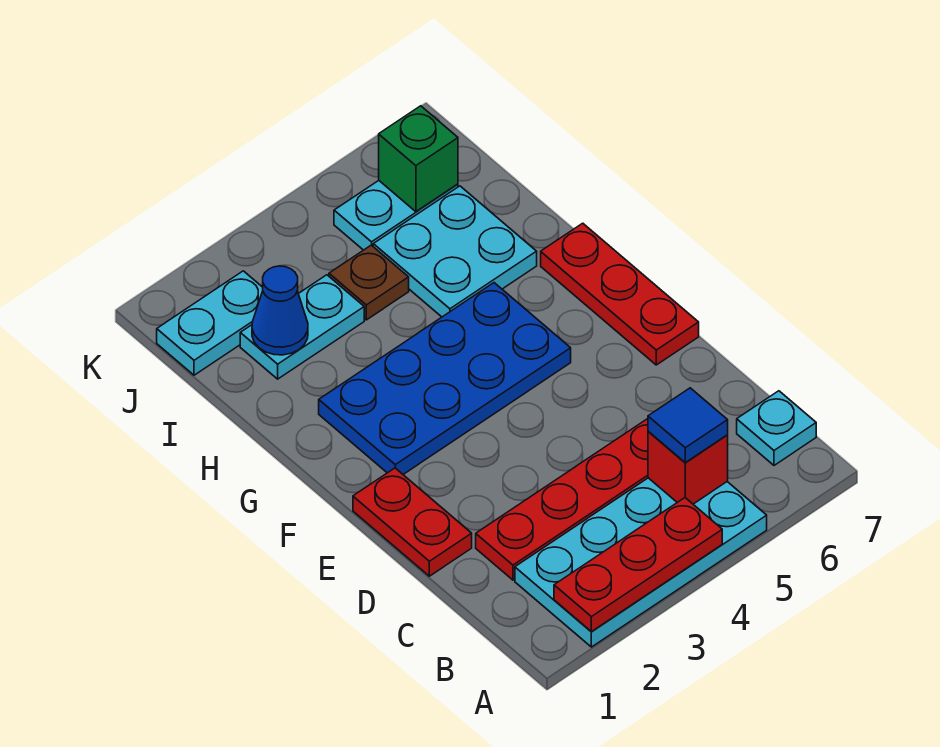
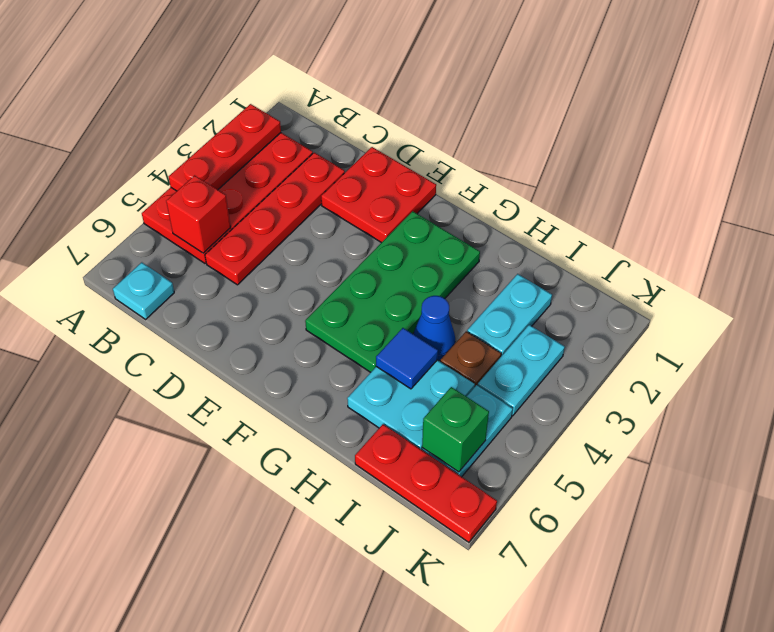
cyan plate A2:B5 level 1 -> red plate A2:B5 level 1
blue tile B5 level 3 -> blue tile H5 level 2
red plate D1:E1 level 1 -> red plate D1:E2 level 1
red plate E7:G7 level 1 -> red plate I7:K7 level 1
blue plate F2:G5 level 1 -> green plate F2:G5 level 1
blue cone I2 level 2 -> blue cone H4 level 1
cyan plate J1:J2 level 1 -> cyan plate J3:J4 level 1

